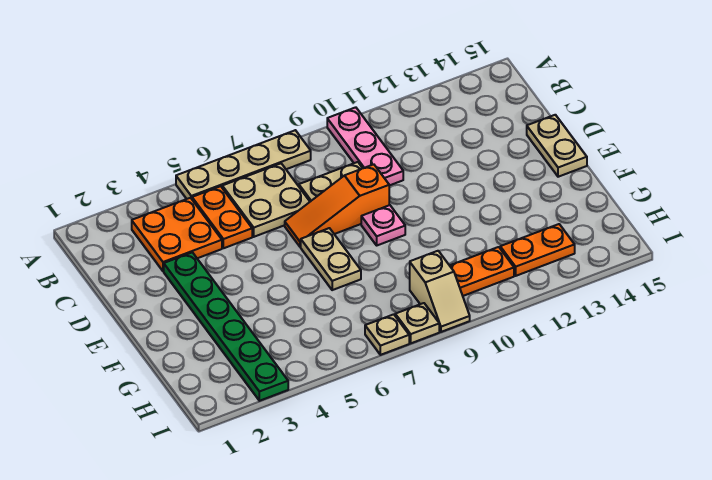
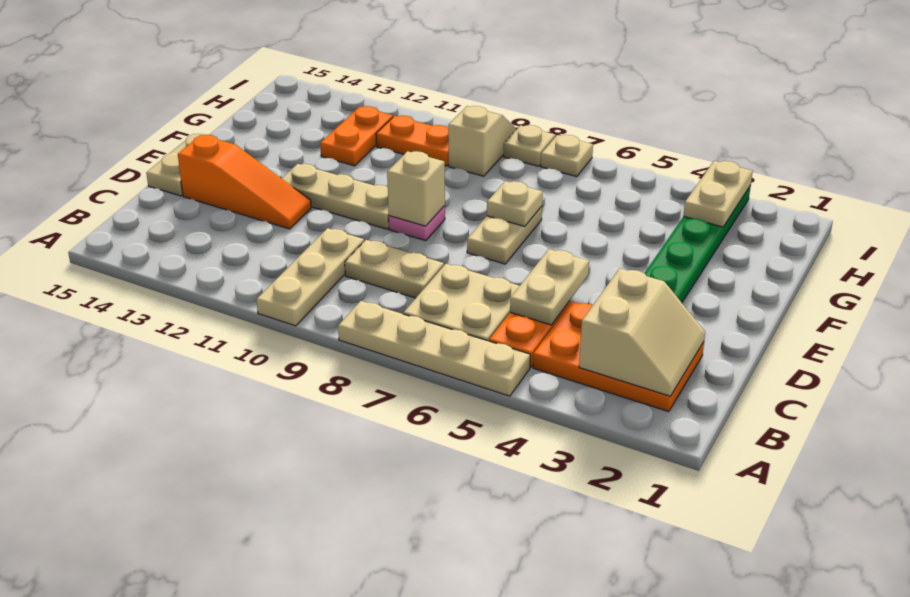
pink plate A10:C10 level 1 -> tan plate A10:C10 level 1
none -> tan slope B2:C3 level 2 top 3
orange plate B3:C4 level 1 -> orange plate B2:C4 level 1
none -> tan plate C5:D5 level 2
orange slope D7:D9 level 1 top 9 -> orange slope D12:D14 level 1 top 14
none -> tan brick E9 level 2
none -> tan plate E10:E12 level 1
none -> tan plate F7 level 2
none -> tan plate H3:I3 level 2
orange plate H12:H13 level 1 -> orange plate G12:H12 level 1

